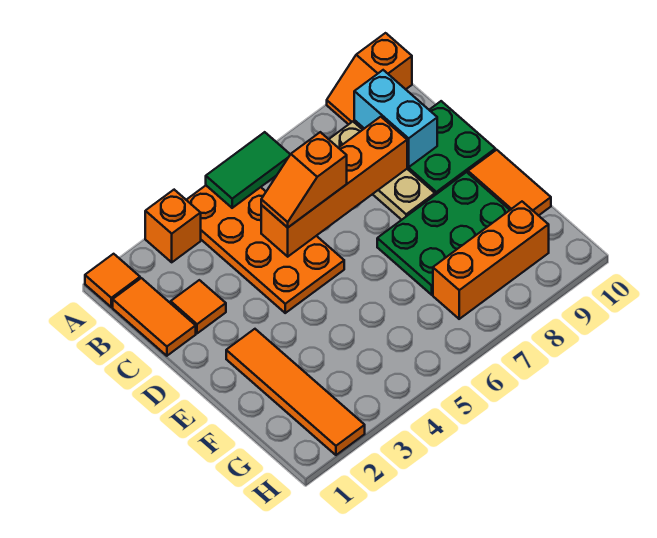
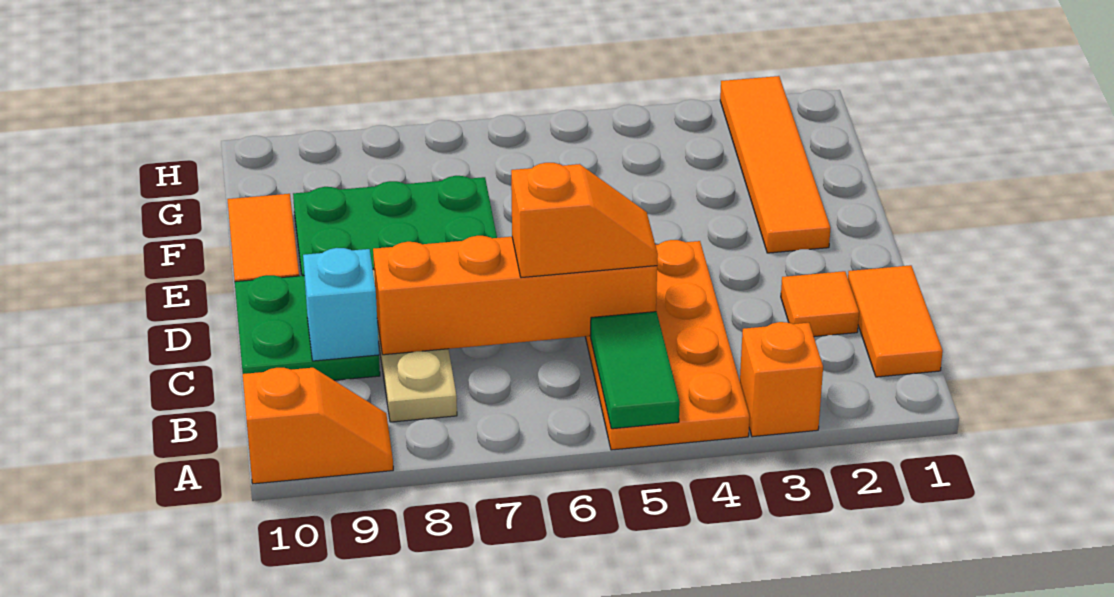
orange tile A1 level 1 -> none
green tile A5:A6 level 2 -> green tile A5:B5 level 2
cyan brick B9:C9 level 2 -> cyan brick C9 level 2
orange brick G7:G9 level 1 -> none

